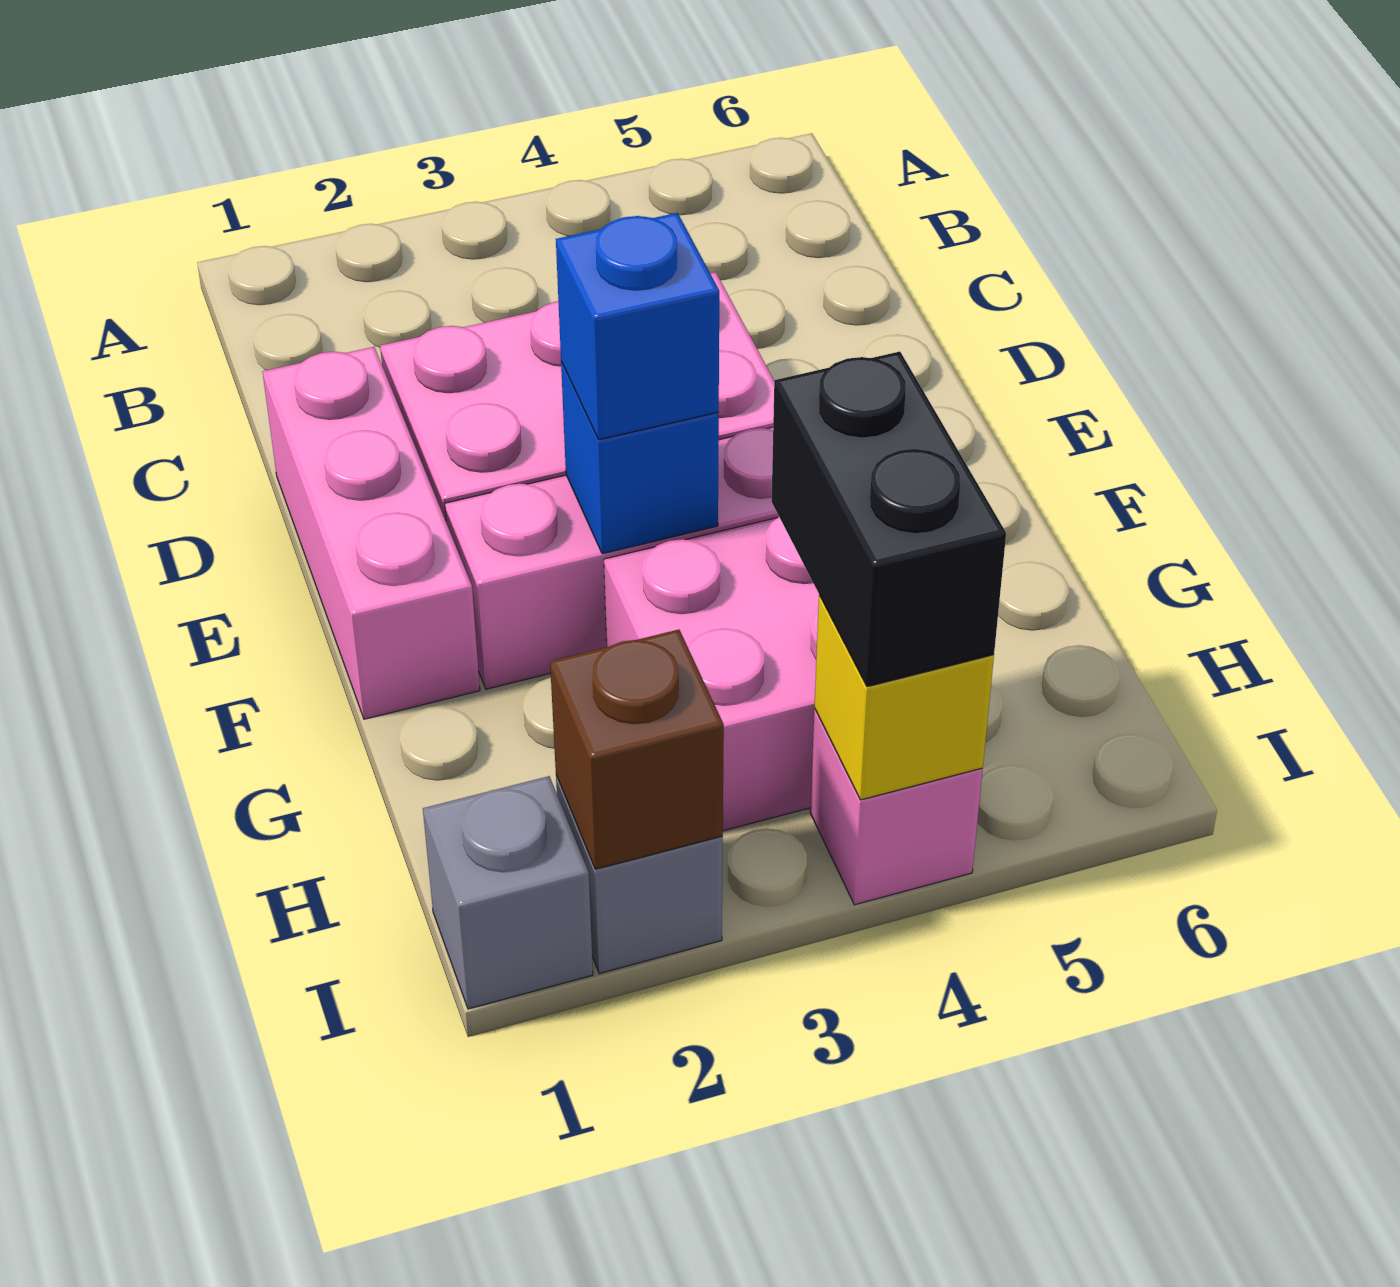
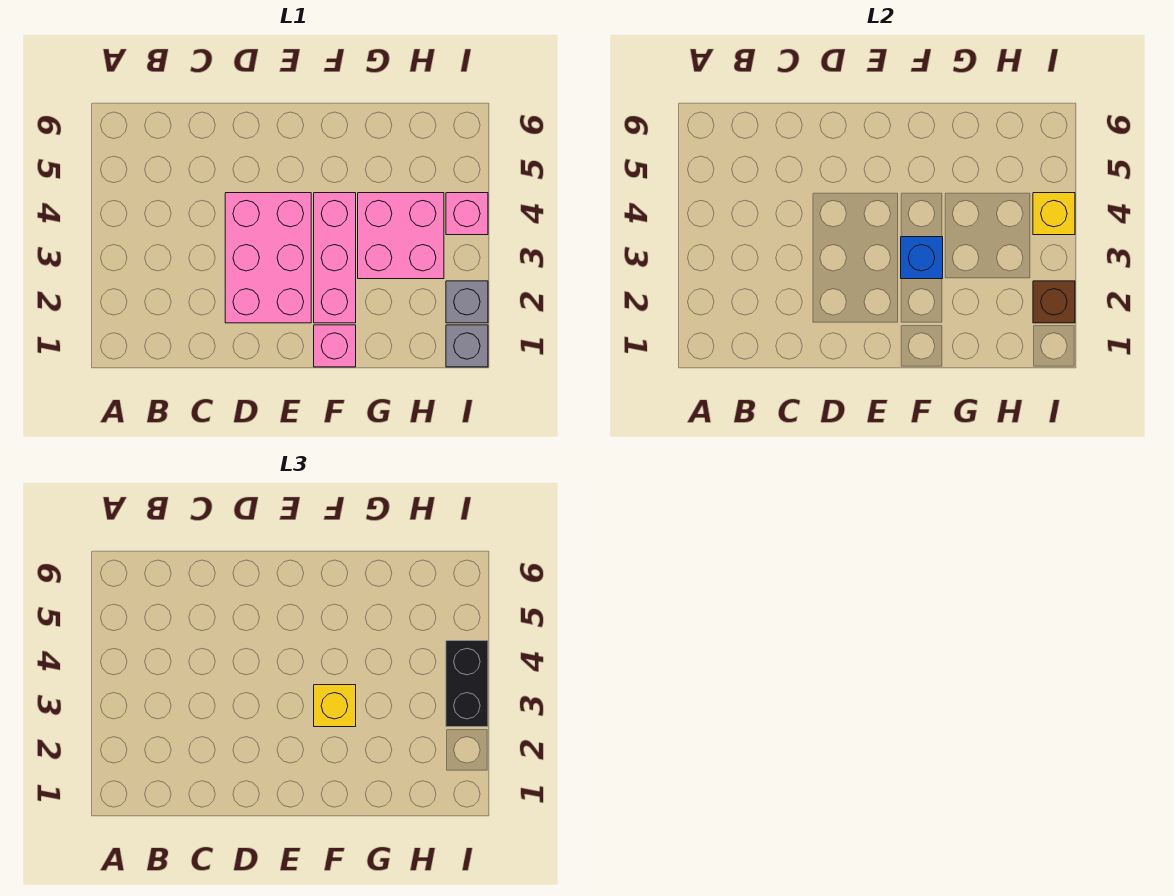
pink brick D1:F1 level 1 -> pink brick F1 level 1
blue brick F3 level 3 -> yellow brick F3 level 3
black brick H4:I4 level 3 -> black brick I3:I4 level 3

